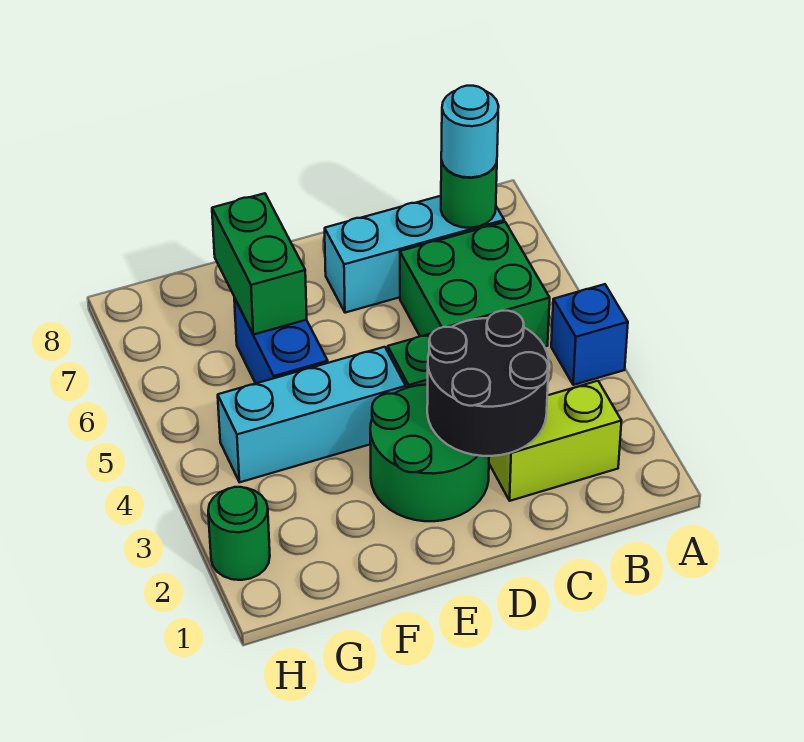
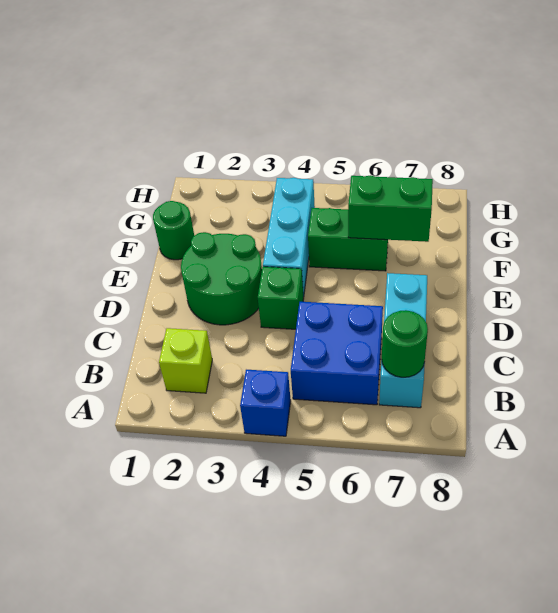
lime brick B2:C2 level 1 -> lime brick B2 level 1
green brick B5:C6 level 1 -> blue brick B5:C6 level 1
cyan round brick B7 level 3 -> none
black round brick C2:D3 level 2 -> none
blue brick F5:F6 level 1 -> green brick F5:F6 level 1
green round brick H2 level 1 -> green round brick F1 level 1

